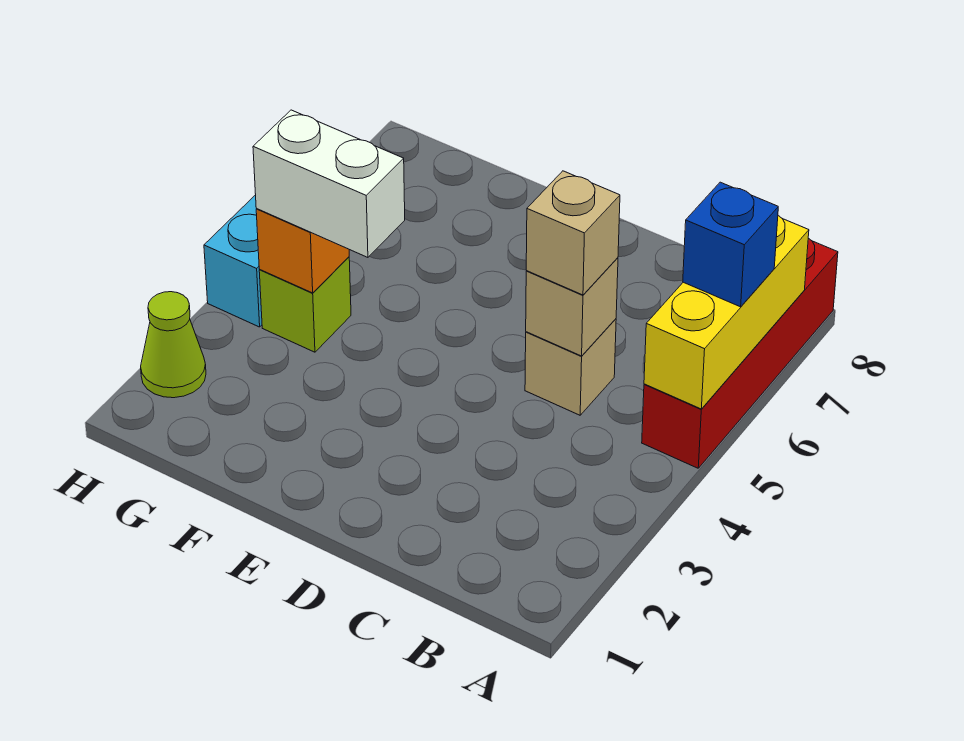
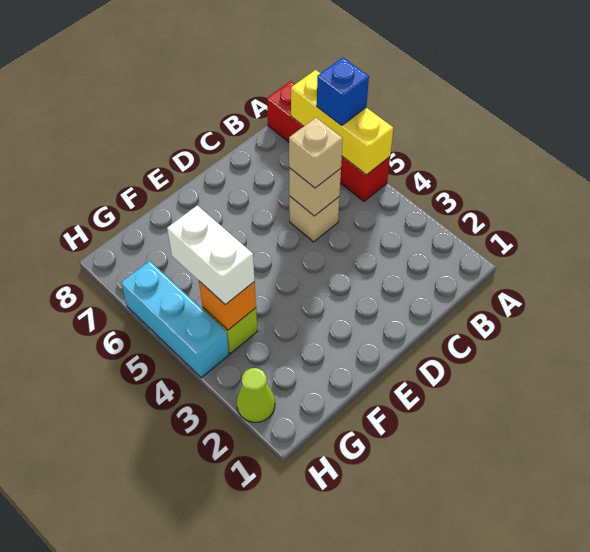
white brick F4:G4 level 3 -> white brick G4:G5 level 3

